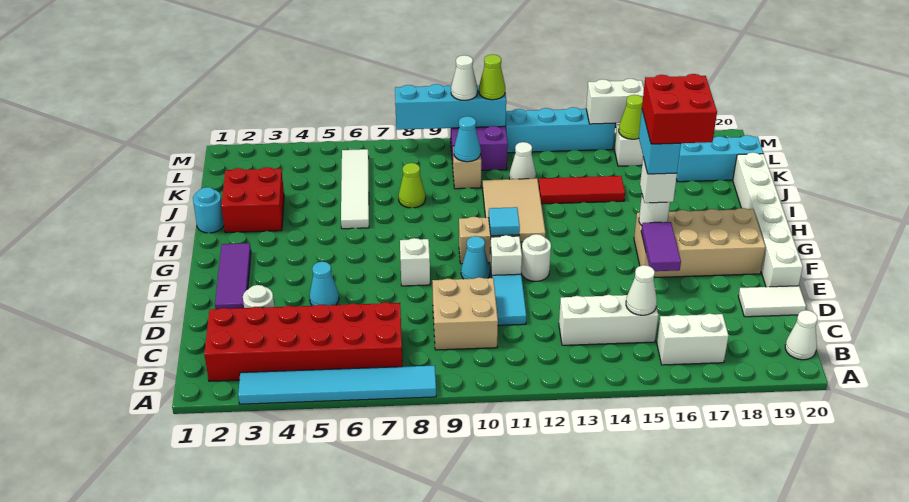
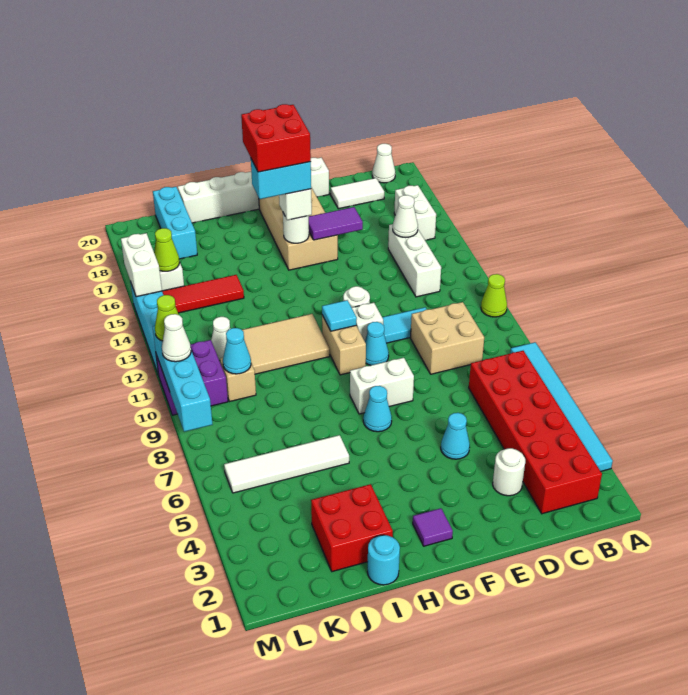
white tile D19:D20 level 1 -> white tile C19:D19 level 1
purple tile E2:G2 level 1 -> purple tile G2 level 1
white brick F8 level 1 -> white brick F8:G8 level 1
none -> cyan cone G7 level 1
lime cone J8 level 1 -> lime cone A11 level 1
red tile J13:J15 level 1 -> red tile J15:L15 level 1

